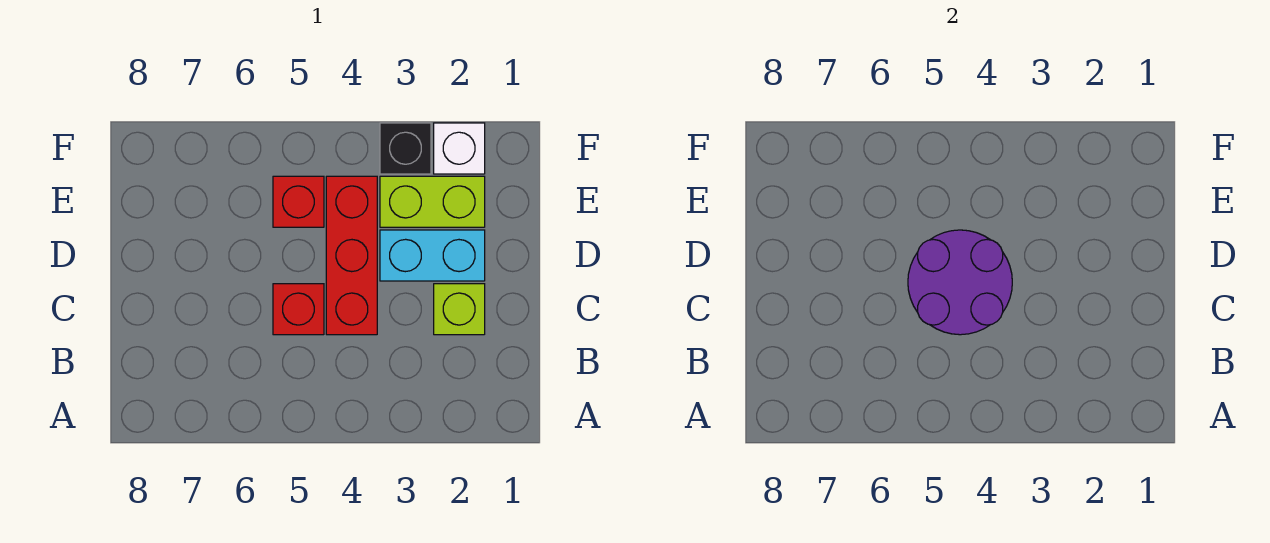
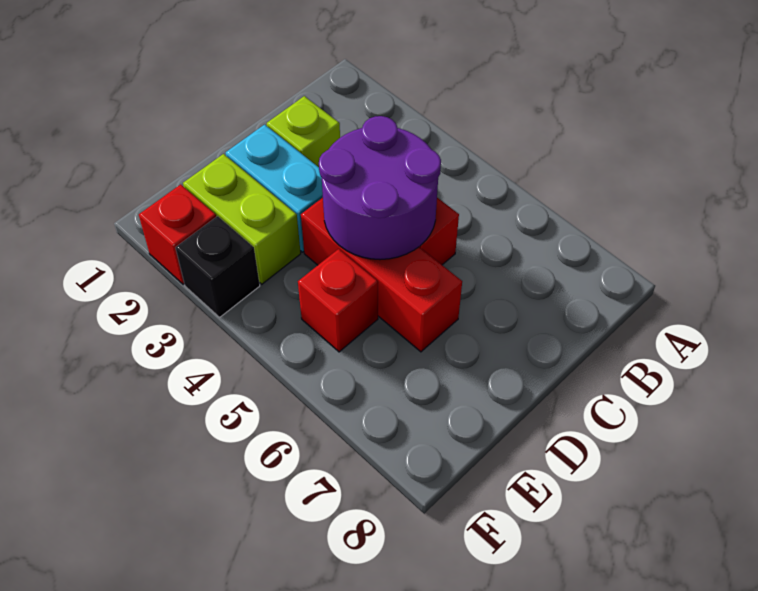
red brick C4:E4 level 1 -> red brick D4:D6 level 1
white brick F2 level 1 -> red brick F2 level 1

